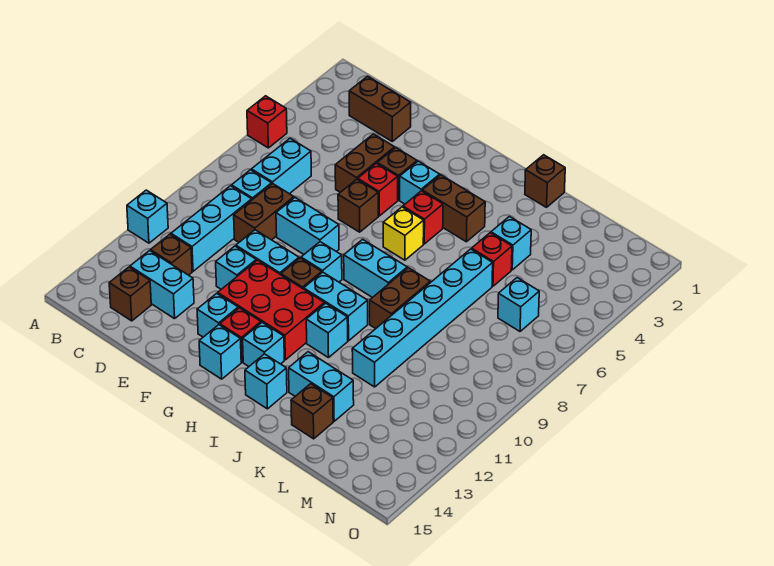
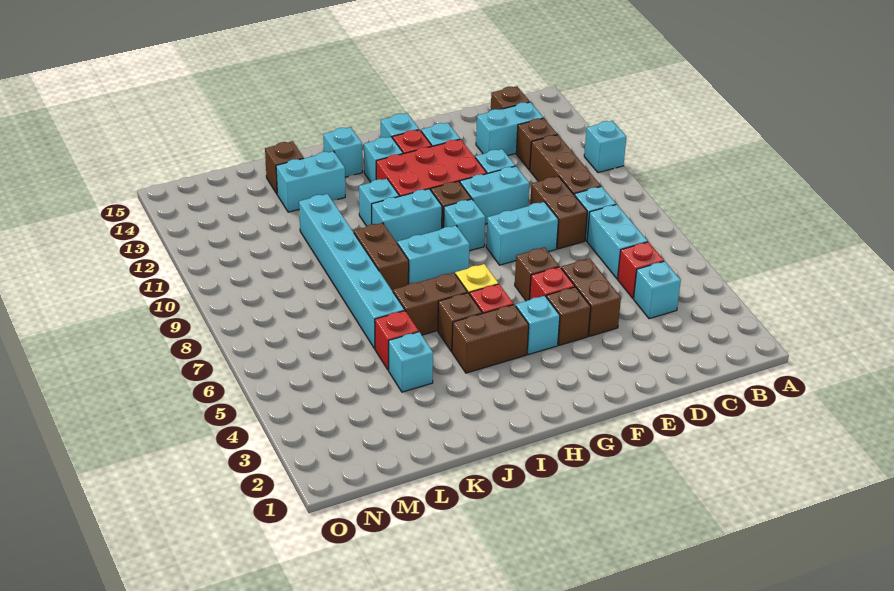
red brick A5 level 1 -> red brick C5 level 1
brown brick C2:D2 level 1 -> brown brick I6:J6 level 1
cyan brick C9:C11 level 1 -> brown brick C9:C11 level 1
brown brick J1 level 1 -> brown brick I5 level 1
cyan brick M6 level 1 -> cyan brick C4 level 1

